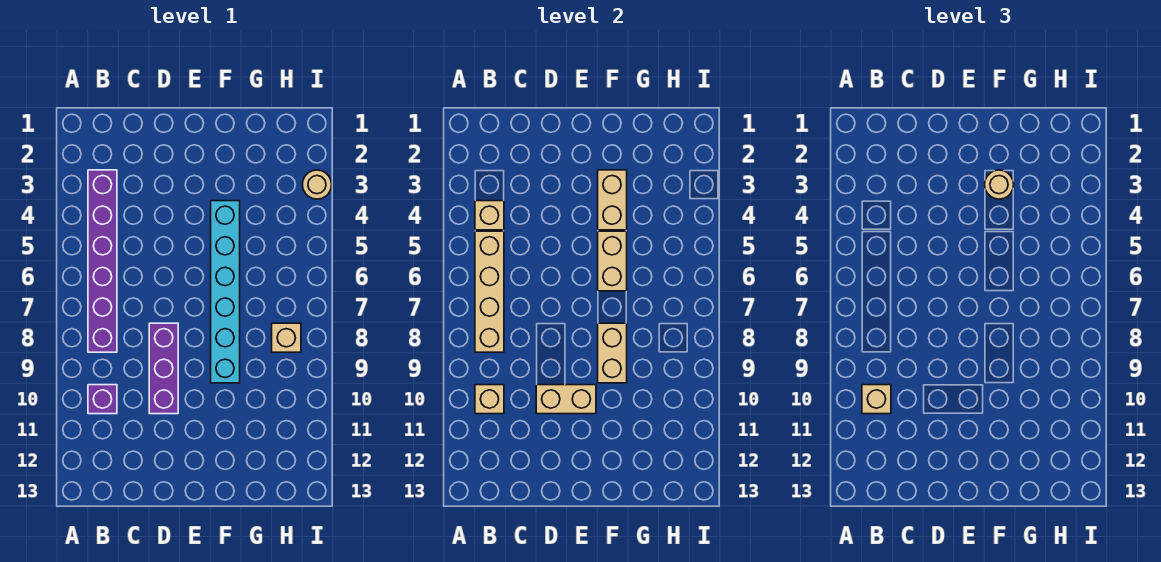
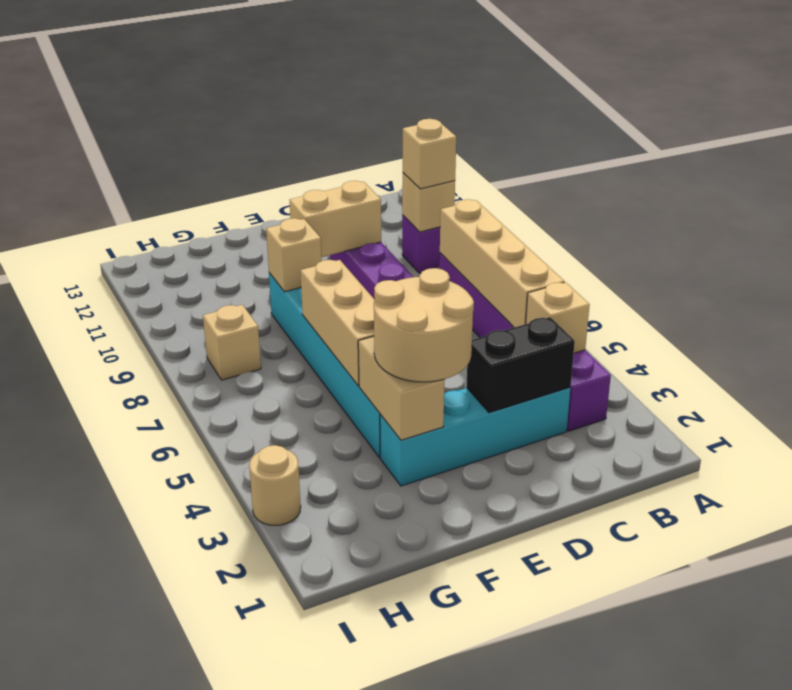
none -> cyan brick C3:F3 level 1
none -> black brick C3:D3 level 2
tan round brick F3 level 3 -> tan round brick E3:F4 level 3
tan brick F5:F6 level 2 -> tan brick F5:F7 level 2
tan brick F8:F9 level 2 -> tan brick F9 level 2

